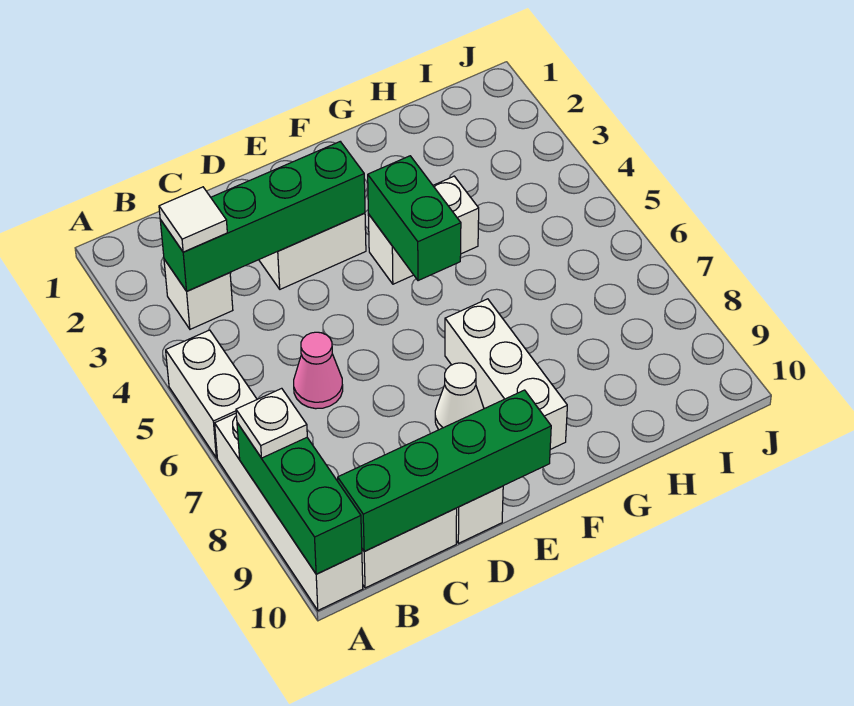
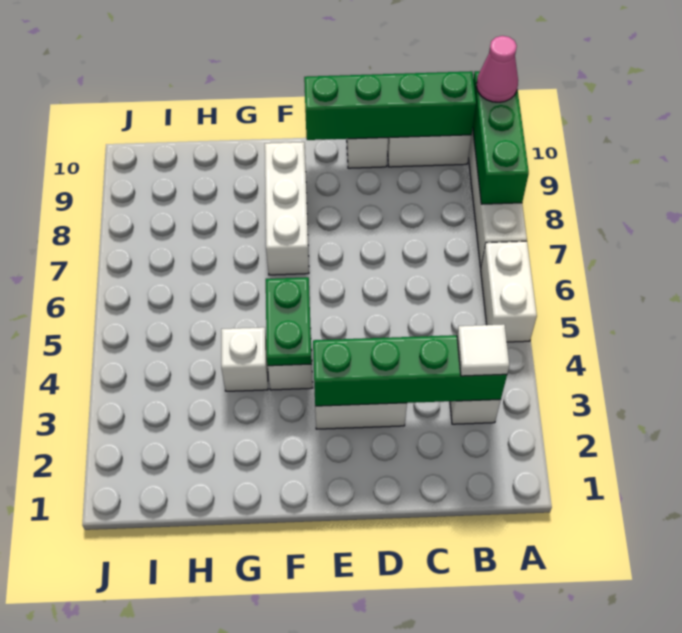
white plate A8 level 3 -> none
pink cone C6 level 1 -> pink cone A10 level 3
white cone E8 level 1 -> none
green brick F4:F5 level 2 -> green plate F4:F5 level 2

